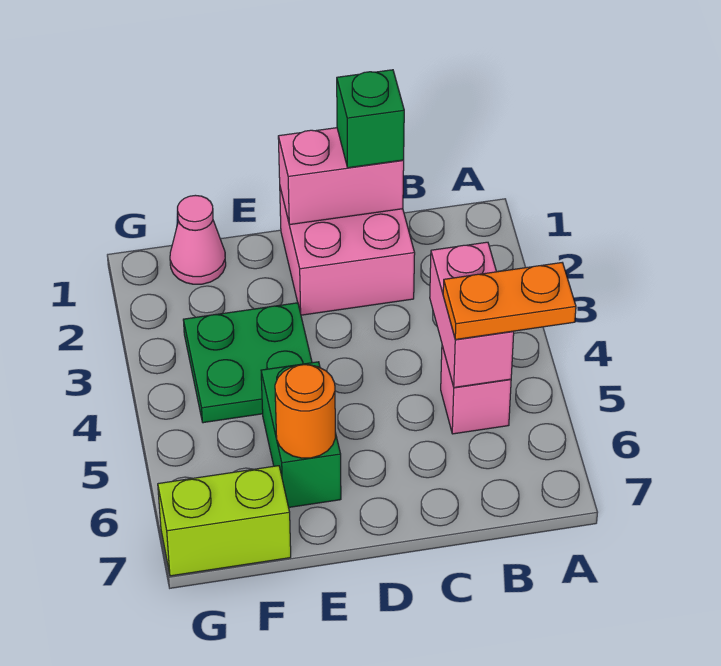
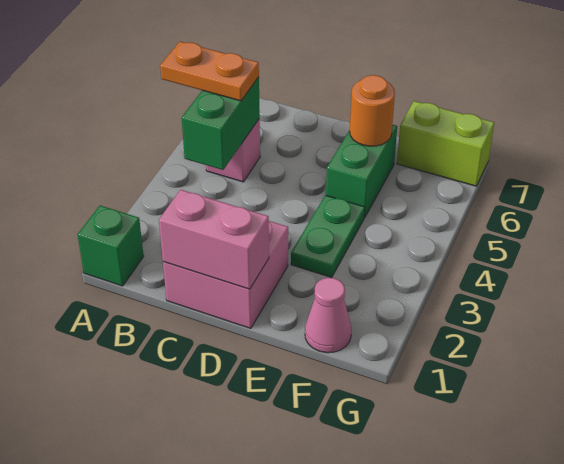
pink brick B4:B5 level 2 -> green brick B4:B5 level 2
green brick C1 level 3 -> green brick A1 level 1
green plate E3:F4 level 1 -> green plate E3:E4 level 1

